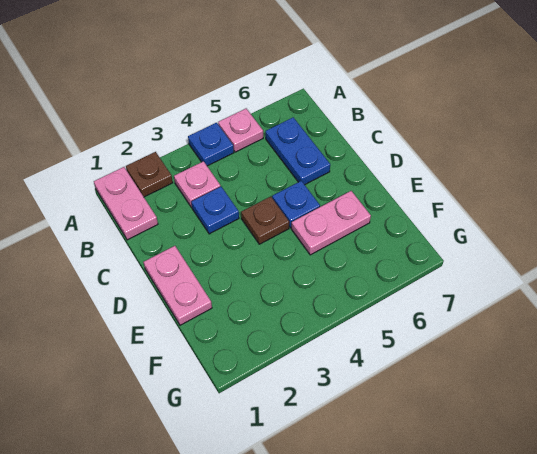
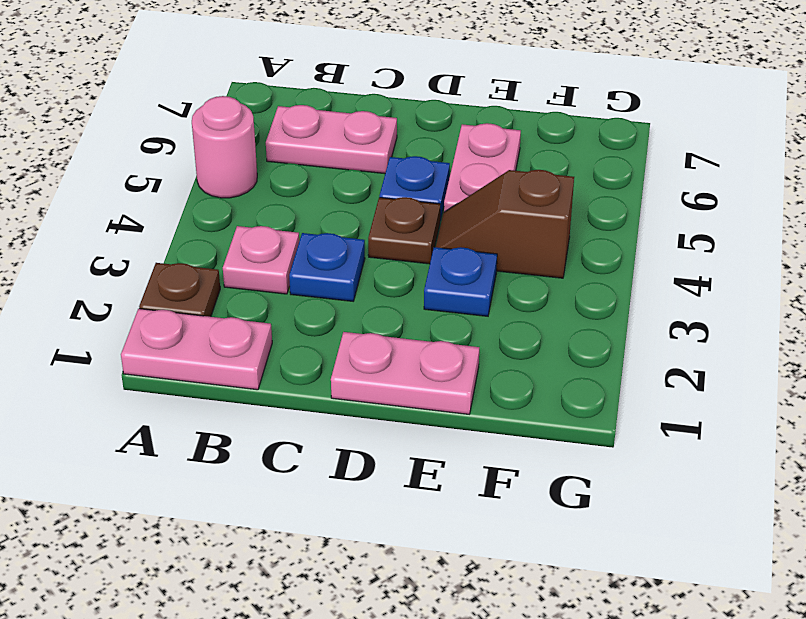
blue plate A4 level 1 -> blue plate E3 level 1
pink plate A5 level 1 -> pink round brick A5 level 1
blue plate B6:C6 level 1 -> pink plate B6:C6 level 1
none -> brown slope E4:F4 level 1 top F

